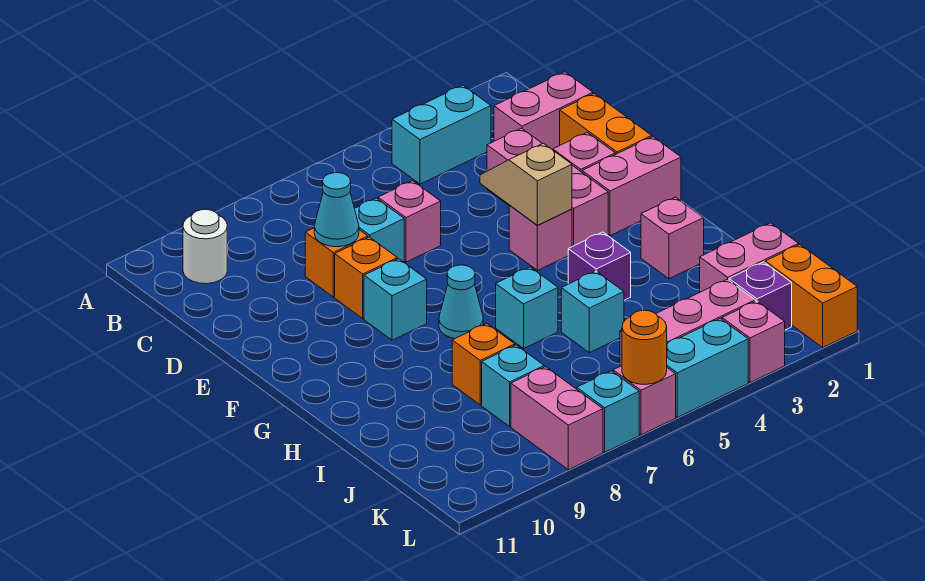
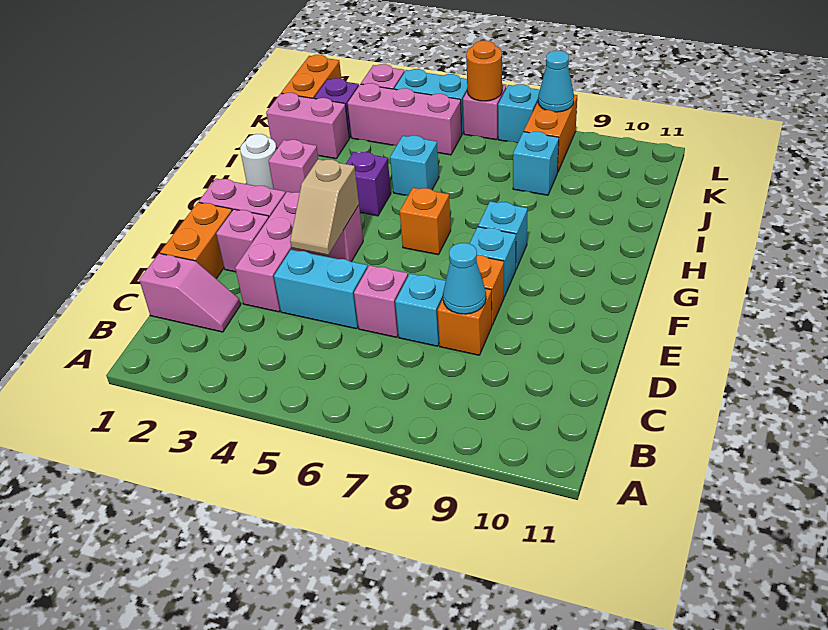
cyan brick B3:B4 level 1 -> cyan brick D4:D5 level 1
white round brick B10 level 1 -> white round brick H1 level 1
pink brick C1:C2 level 1 -> pink slope C1:C2 level 1 top 1
cyan cone G7 level 1 -> cyan cone L8 level 2
cyan brick H6 level 1 -> cyan brick G8 level 1
orange brick I8 level 1 -> orange brick G6 level 1
pink brick K8:L8 level 1 -> orange brick K8:L8 level 1

